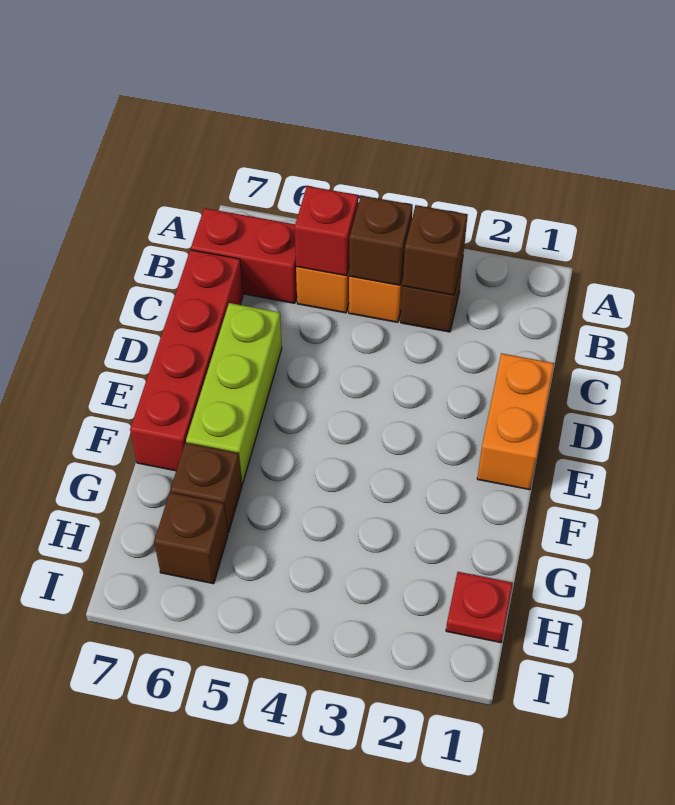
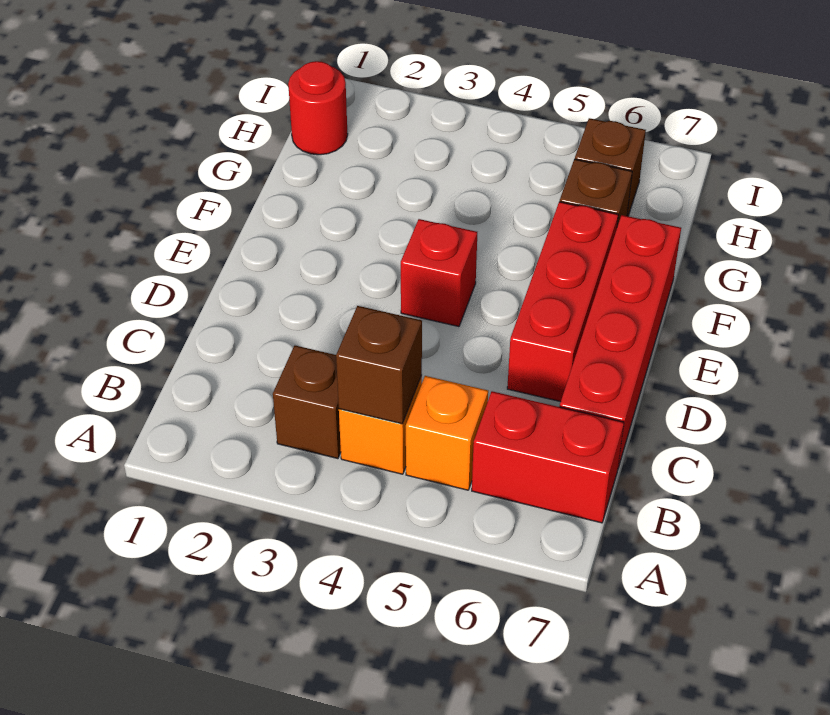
brown brick B3 level 2 -> none
red brick B5 level 2 -> red brick E4 level 1
orange brick D1:E1 level 1 -> none
lime brick D6:F6 level 1 -> red brick D6:F6 level 1
red plate H1 level 1 -> red round brick H1 level 1

